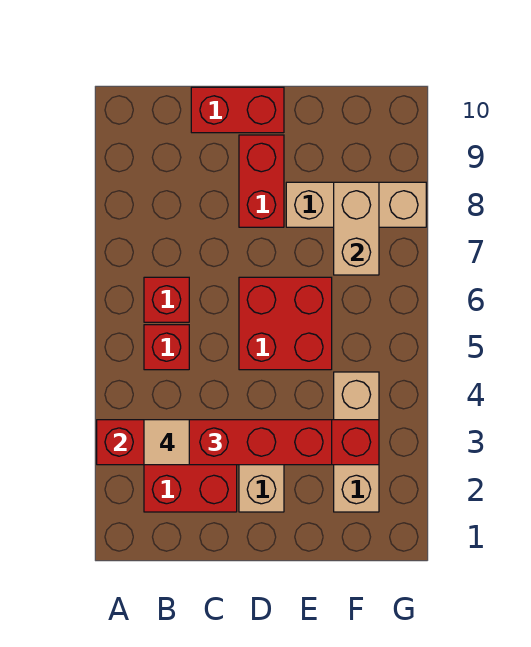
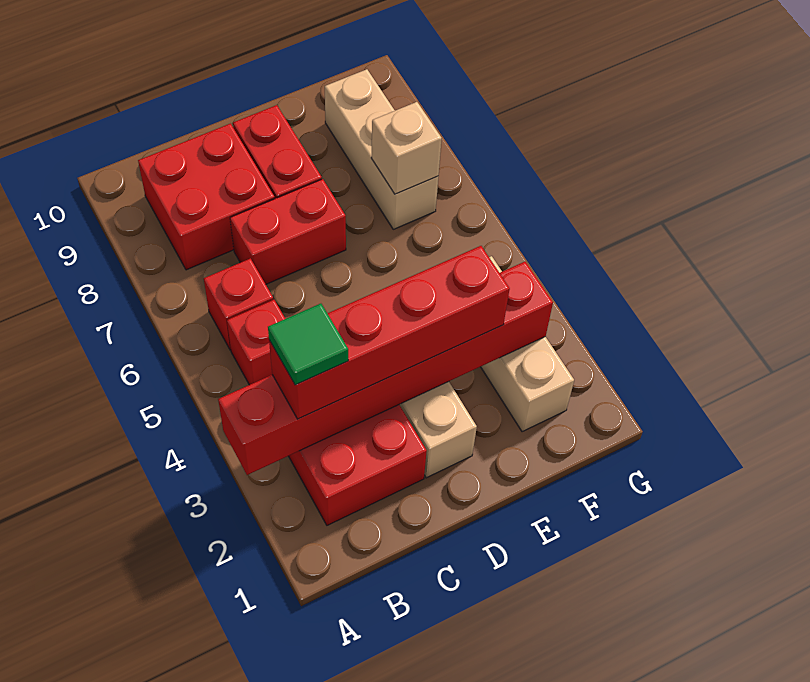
tan tile B3 level 4 -> green tile B3 level 4
red brick C10:D10 level 1 -> red brick C7:D7 level 1
red brick D5:E6 level 1 -> red brick B8:C9 level 1
tan brick E8:G8 level 1 -> tan brick F7:F9 level 1
tan brick F7:F8 level 2 -> tan brick F7 level 2

